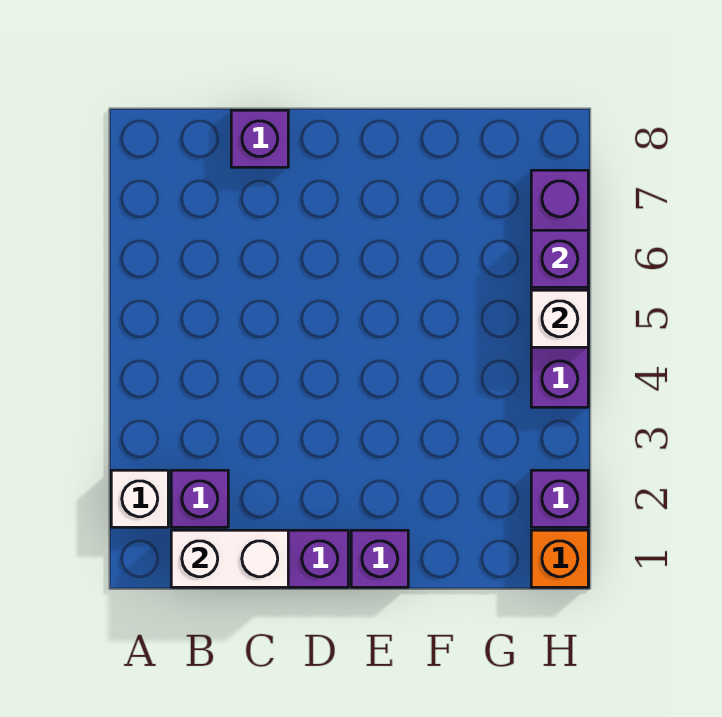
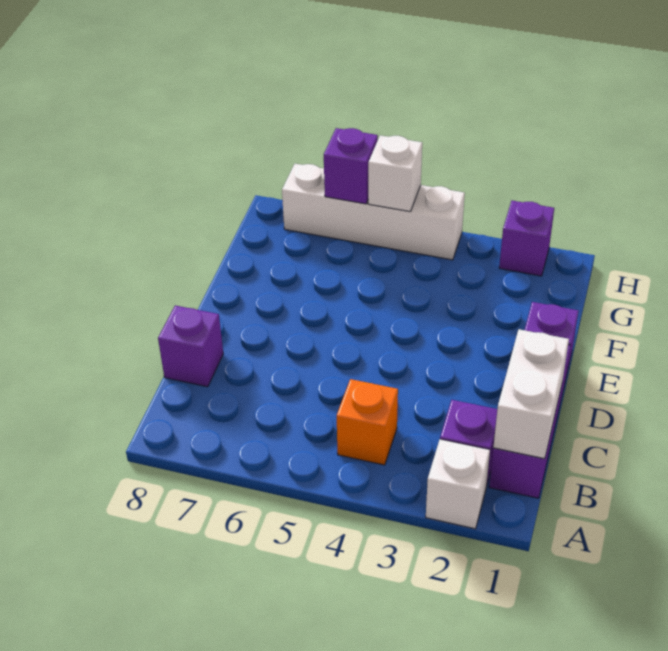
orange brick H1 level 1 -> orange brick B4 level 1
purple brick H4:H7 level 1 -> white brick H4:H7 level 1

